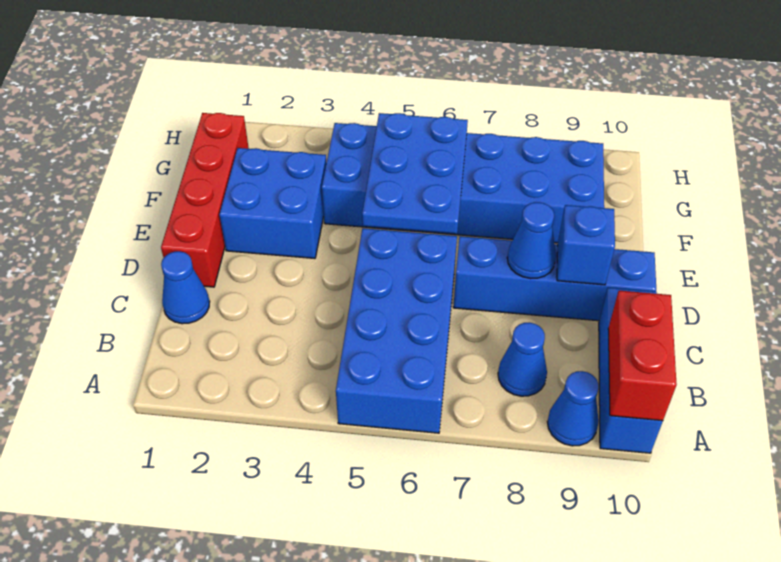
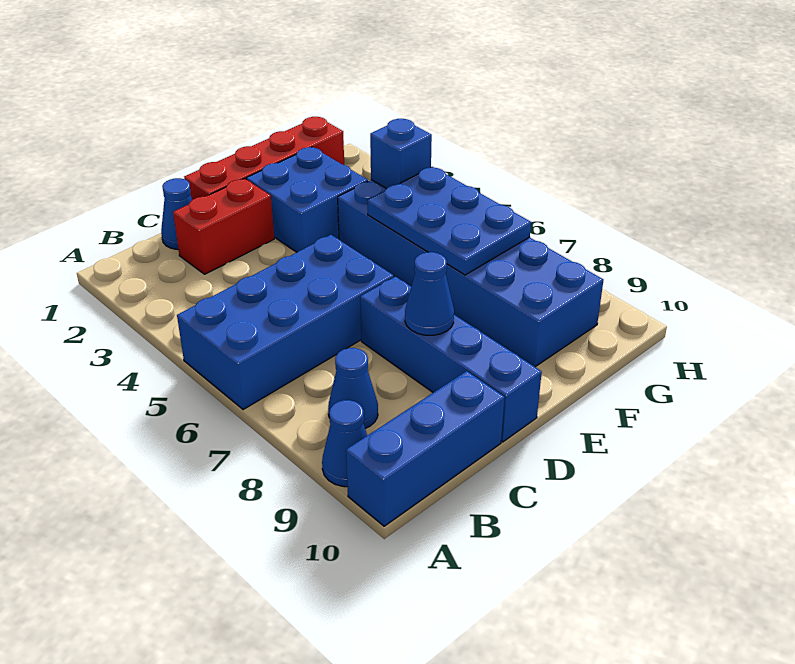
red brick A10:B10 level 2 -> red brick C2:D2 level 1
blue brick D9 level 2 -> blue brick G4 level 2
blue plate E5:G6 level 2 -> blue plate F5:G7 level 2

